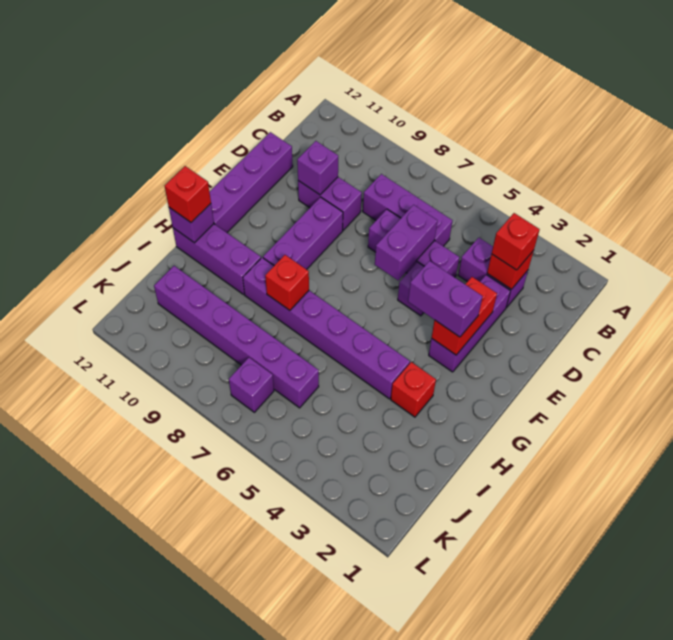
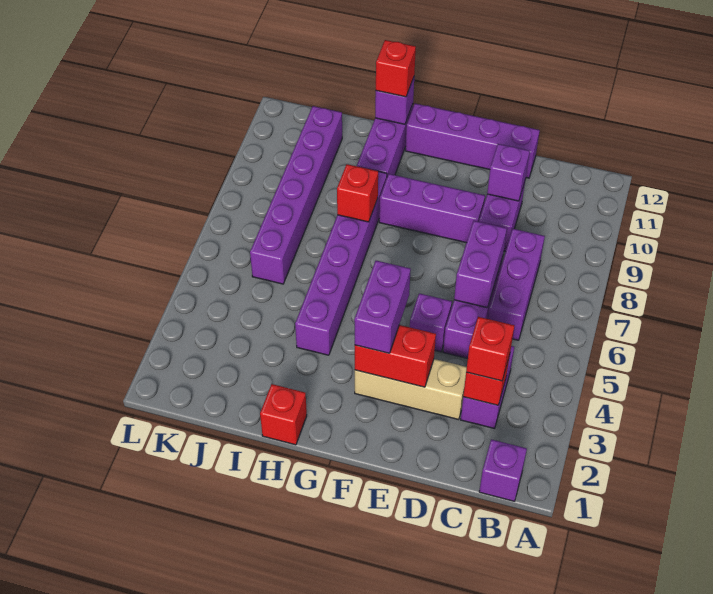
purple brick D3:F3 level 1 -> tan brick D3:F3 level 1
purple brick D6:E6 level 2 -> purple brick D6:D7 level 2
red brick H3 level 1 -> red brick H1 level 1
purple brick K7 level 1 -> purple brick B1 level 1

